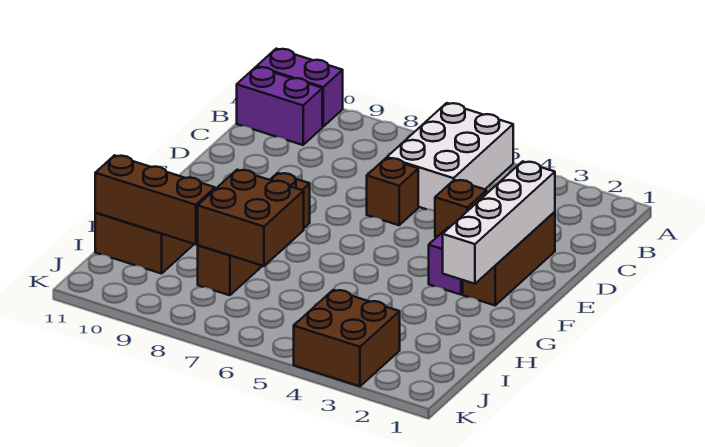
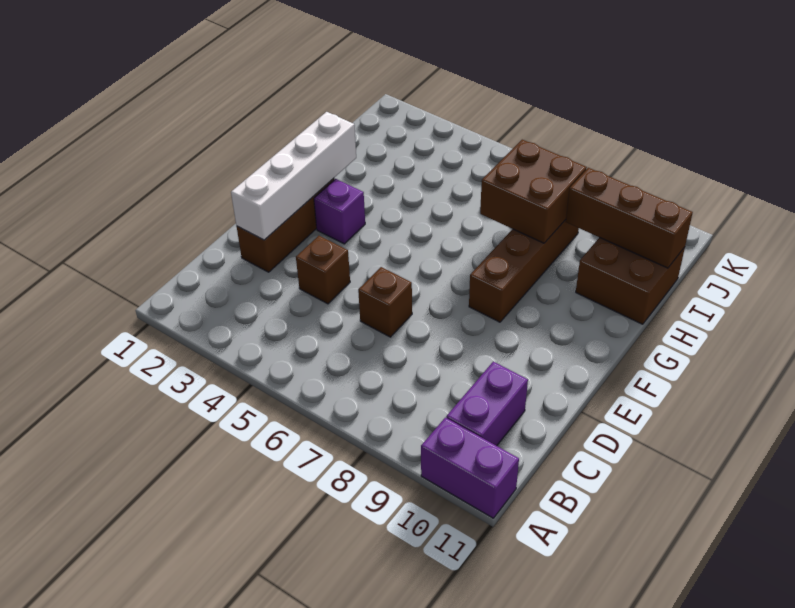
white brick A5:C6 level 1 -> none
purple brick B10:B11 level 1 -> purple brick B10:C10 level 1
brown brick J3:K4 level 1 -> none

